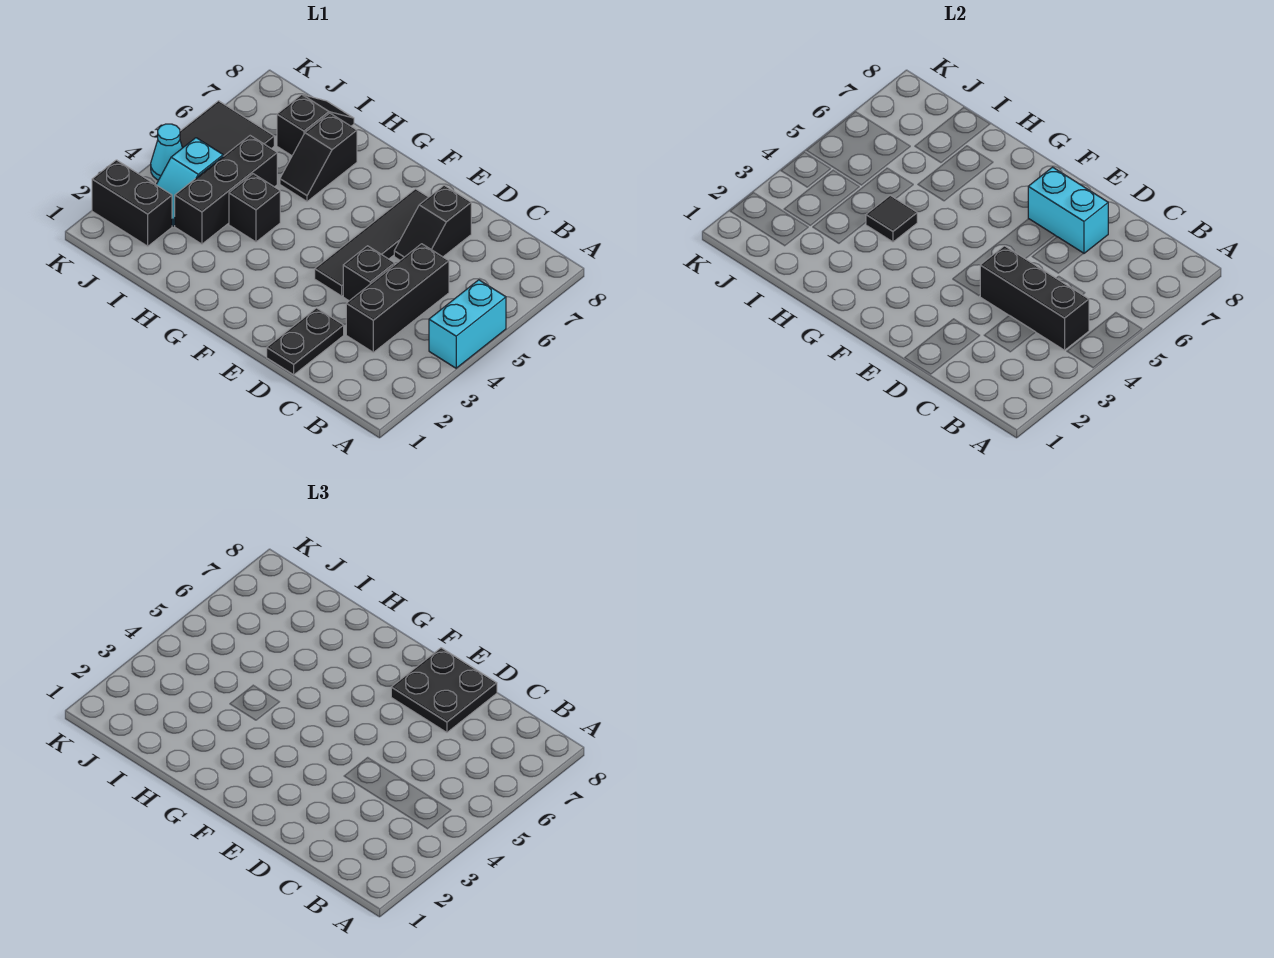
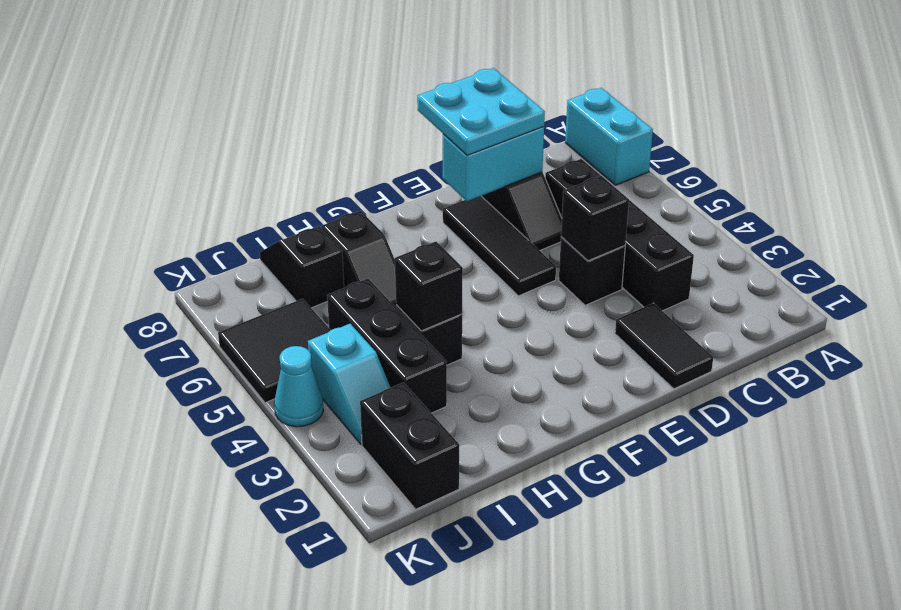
cyan brick A4:A5 level 1 -> cyan brick A7:A8 level 1
black brick B4:D4 level 2 -> black brick D4 level 2
black brick C3:C5 level 1 -> black brick C3:C6 level 1
black plate D1:D2 level 1 -> black tile D1:D2 level 1
black plate D7:E8 level 3 -> cyan plate D7:E8 level 3
black tile E4:E7 level 1 -> black tile E5:E7 level 1
black tile H4 level 2 -> black brick H4 level 2
black brick J2:K2 level 1 -> black brick J1:J2 level 1

